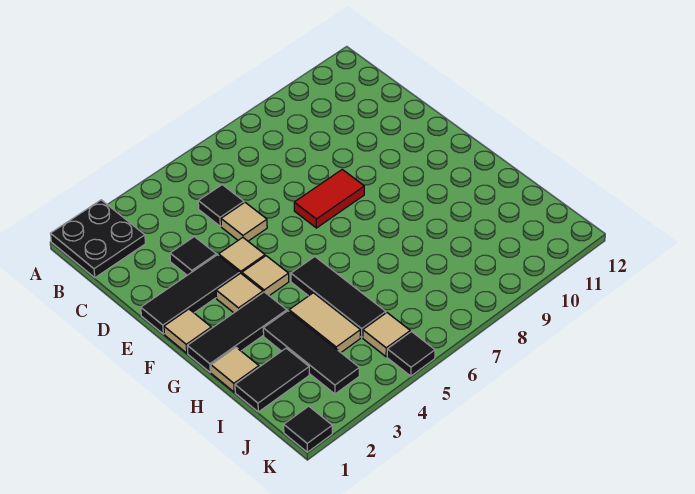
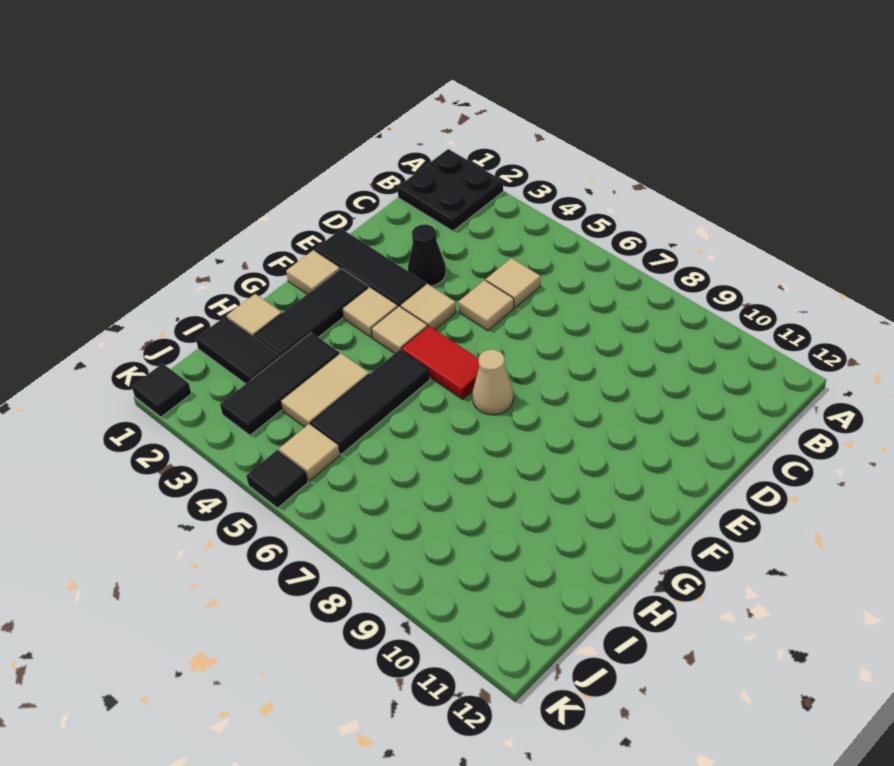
black tile C5 level 1 -> tan tile C5 level 1
black tile D3 level 1 -> black cone D3 level 1
red tile E7:E8 level 1 -> red tile F5:F6 level 1
none -> tan cone F7 level 1
black tile G1:G3 level 1 -> black tile F2:H2 level 1

